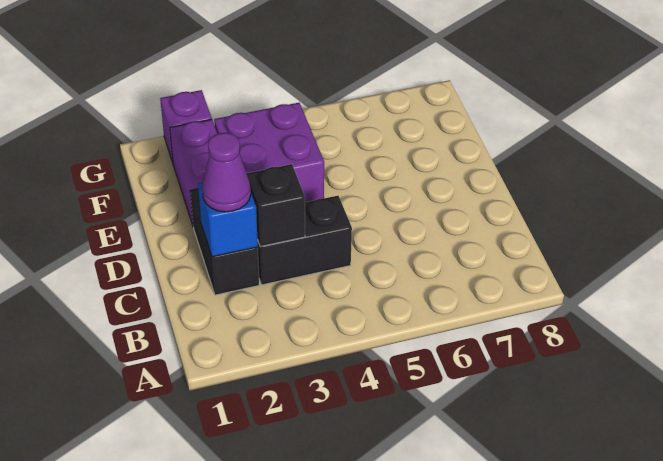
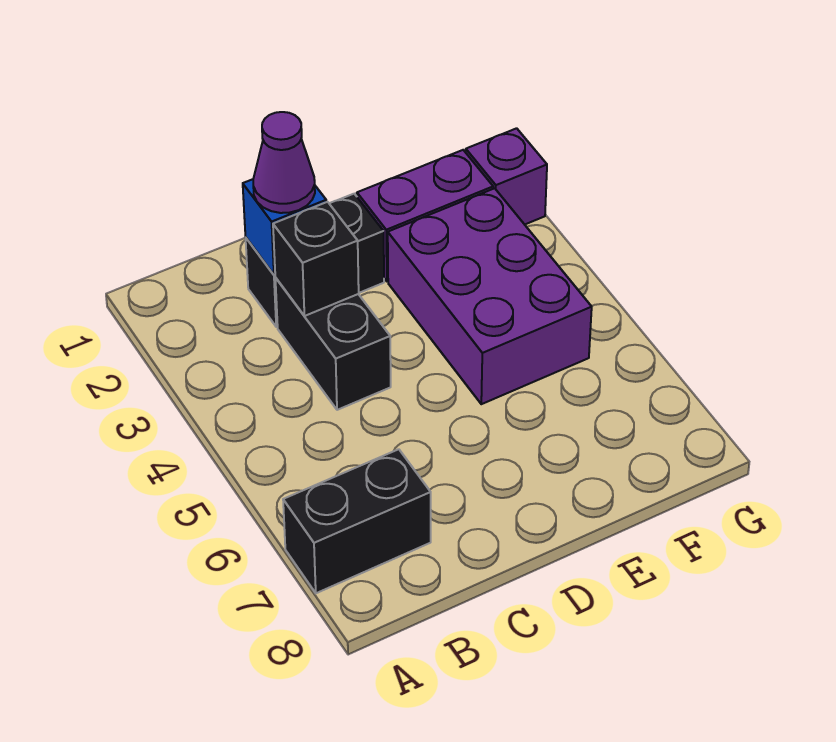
none -> black brick A7:B7 level 1
purple brick E3:F4 level 1 -> purple brick E3:F5 level 1

